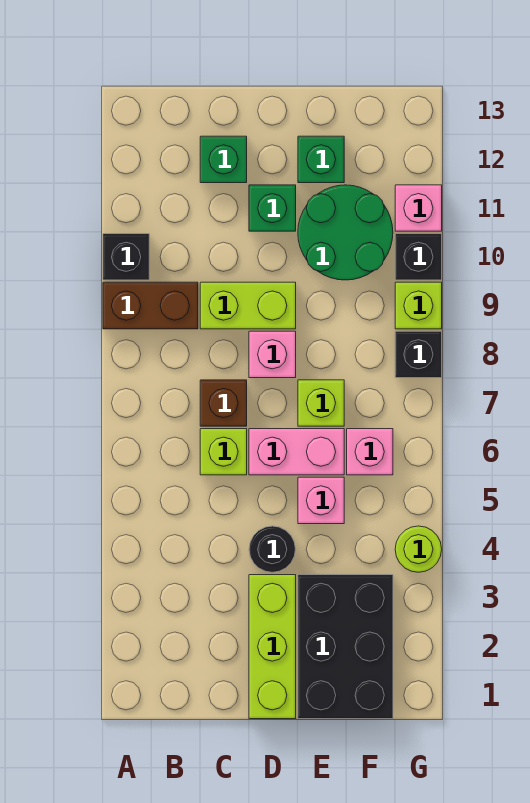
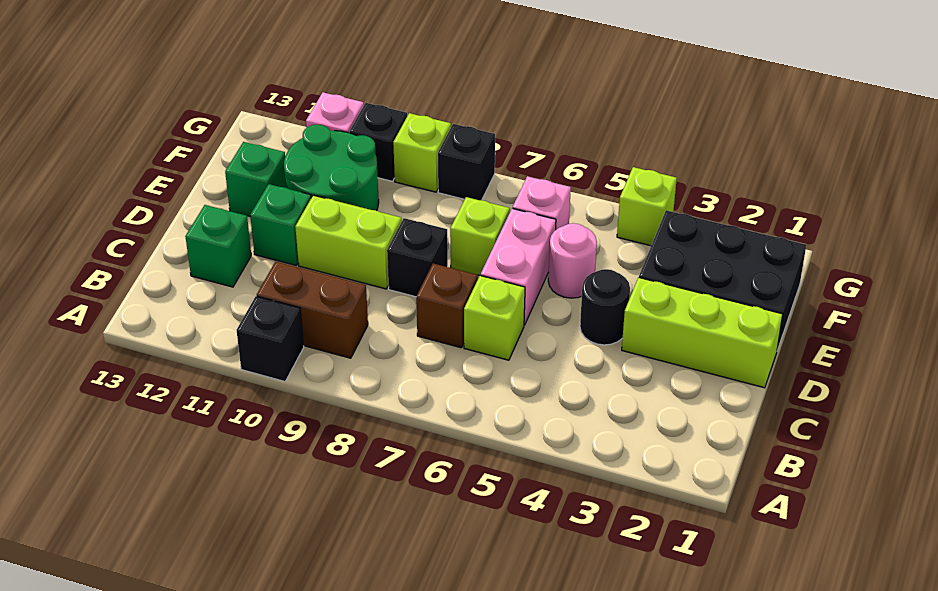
brown brick A9:B9 level 1 -> brown brick B9:B10 level 1
lime brick C9:D9 level 1 -> lime brick D9:D10 level 1
pink brick D8 level 1 -> black brick D8 level 1
pink brick E5 level 1 -> pink round brick E5 level 1
lime round brick G4 level 1 -> lime brick G4 level 1

